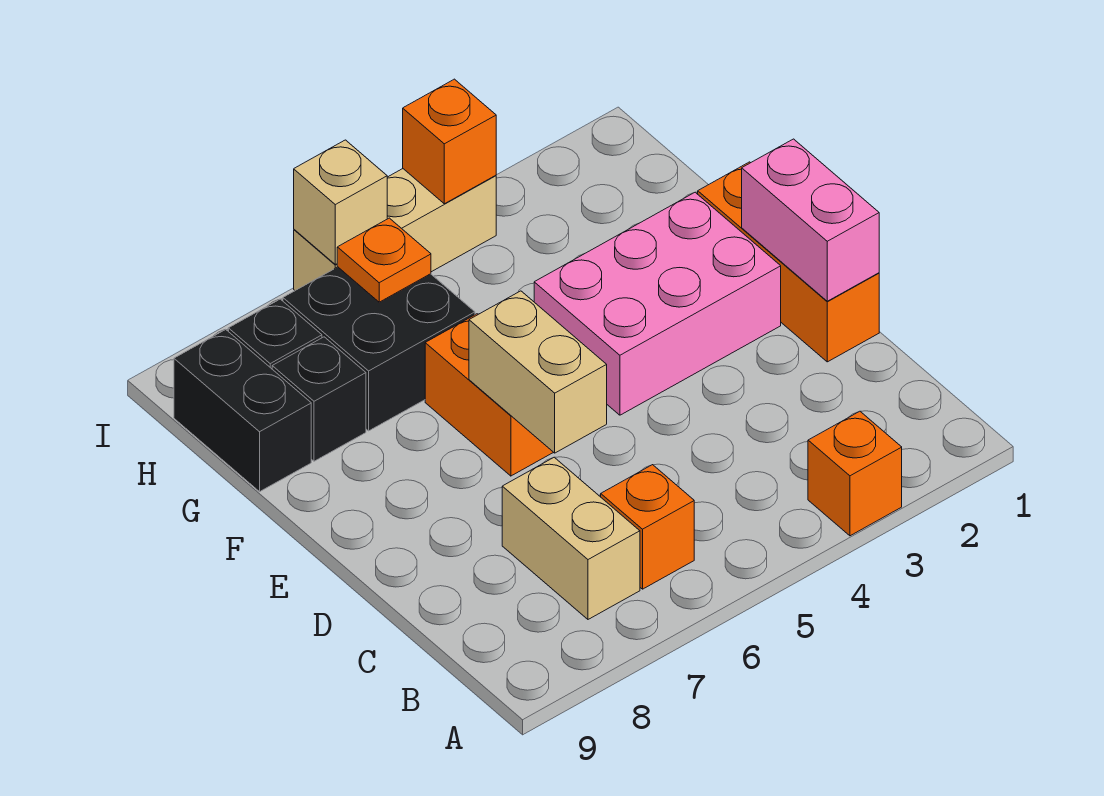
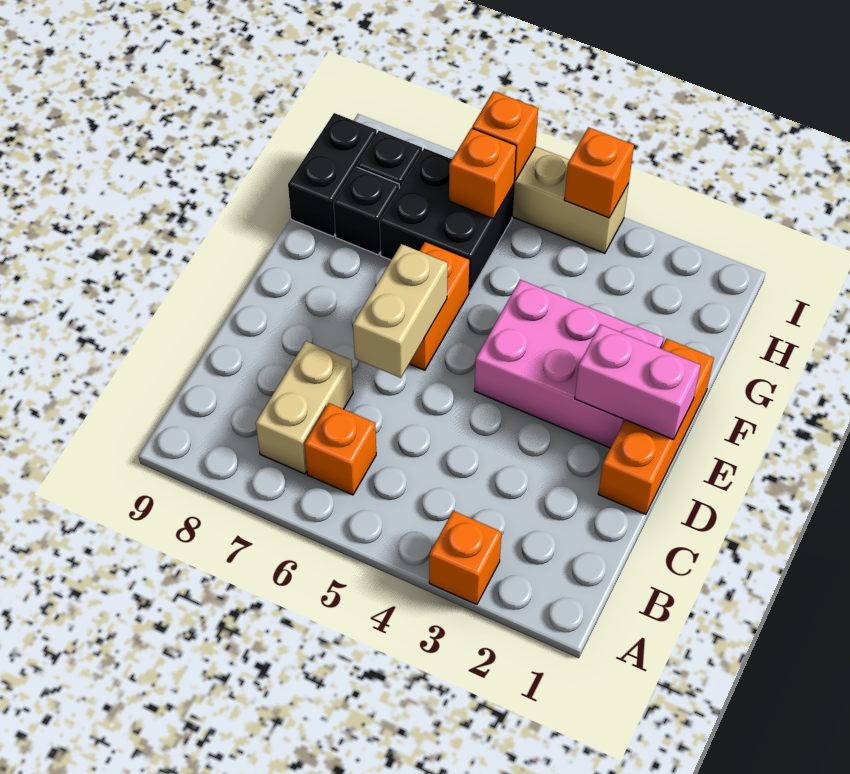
pink brick D1:E1 level 2 -> pink brick E1:E2 level 2
orange plate H6 level 2 -> orange brick H6 level 2
tan brick I6 level 2 -> orange brick I6 level 2

